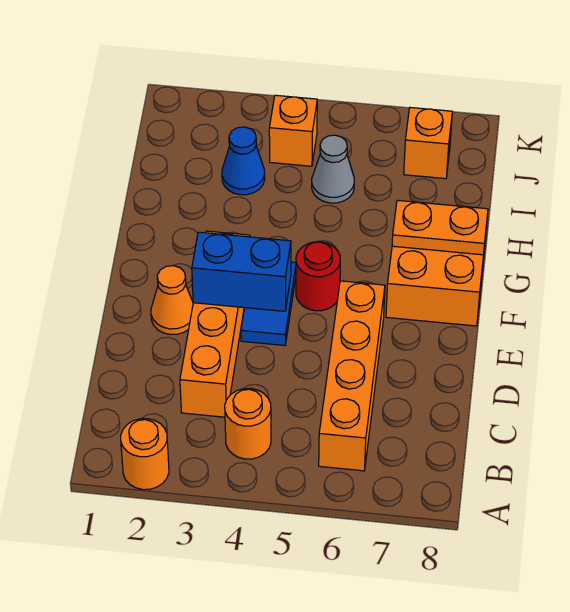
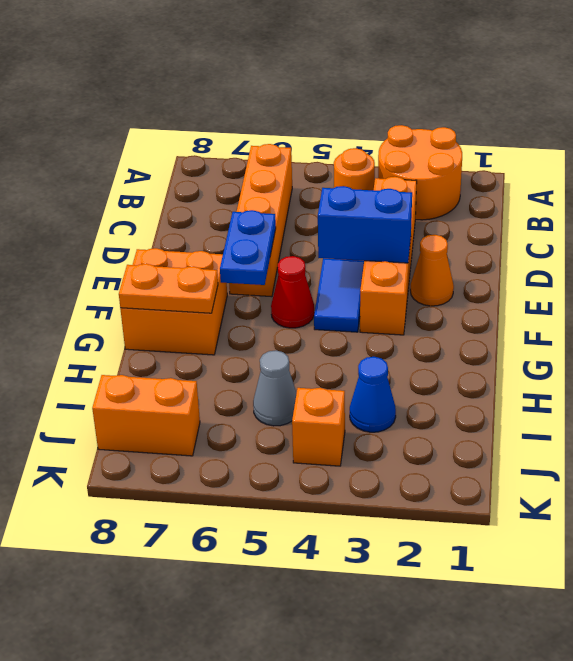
orange round brick A2 level 1 -> orange round brick A2:B3 level 1
none -> blue plate E6:F6 level 2
red round brick F5 level 1 -> red cone F5 level 1
orange brick J7 level 1 -> orange brick J7:J8 level 1

